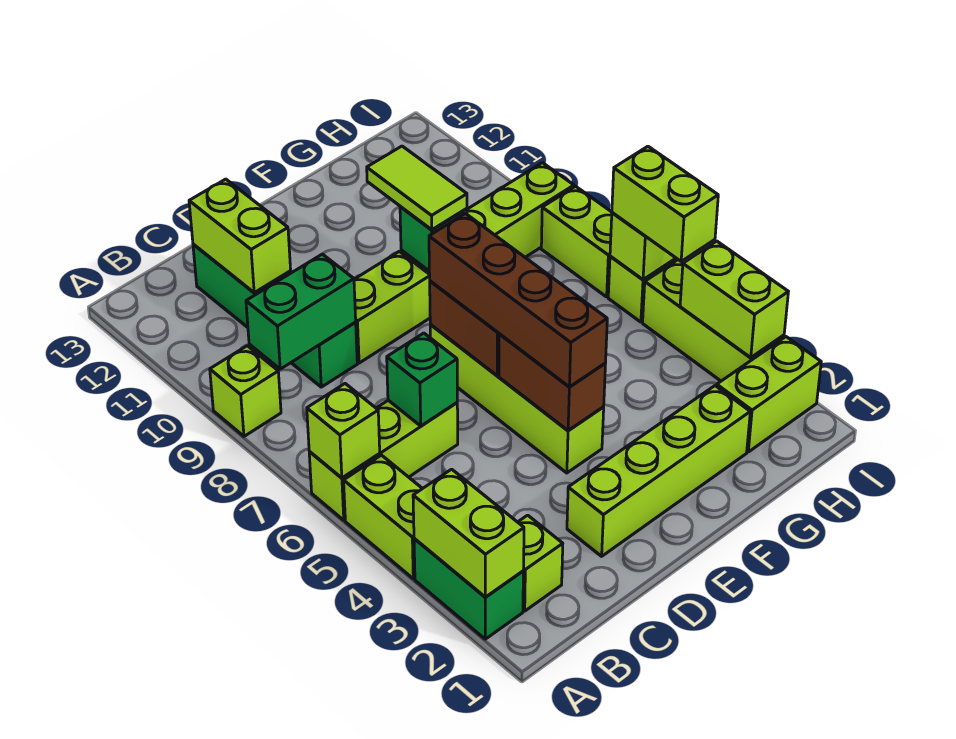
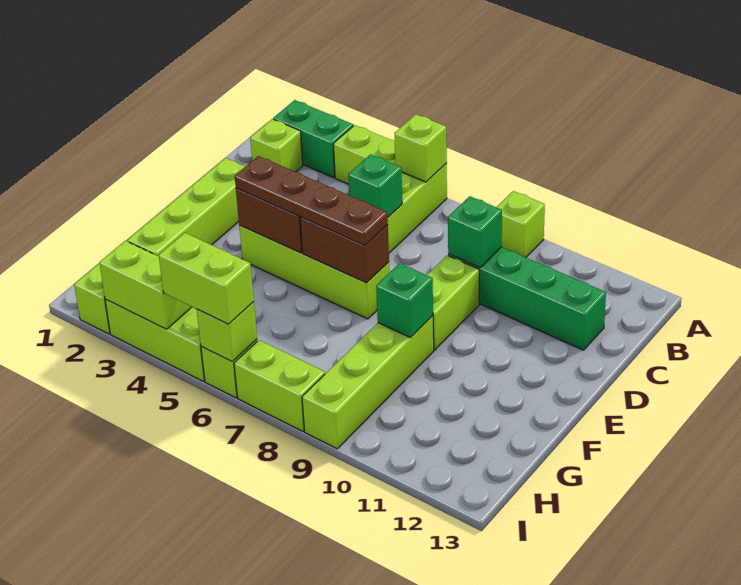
lime brick A2:A3 level 2 -> none
green brick B9:C9 level 2 -> green brick C9 level 2
lime brick C11:C12 level 2 -> none
brown brick E4:E7 level 3 -> brown plate E4:E7 level 3
lime tile F9:F10 level 3 -> none

